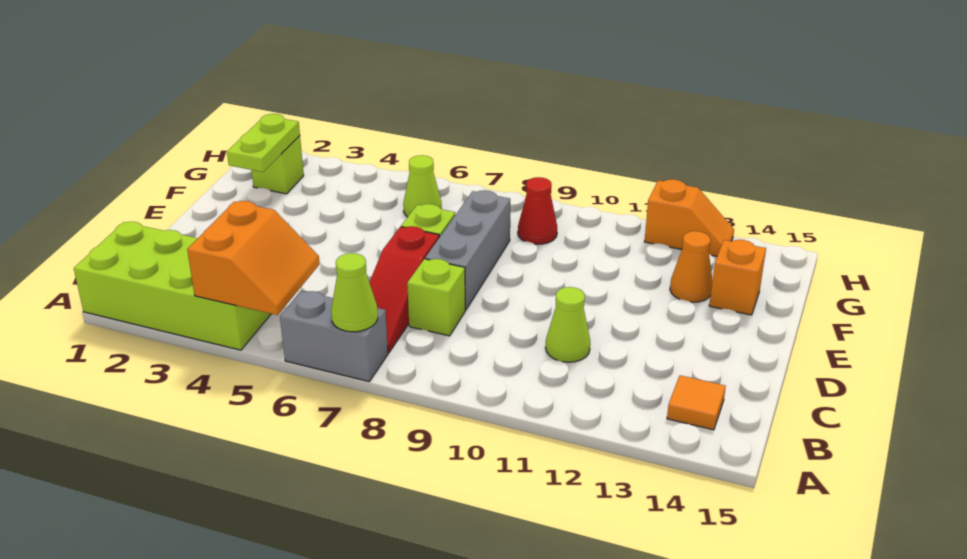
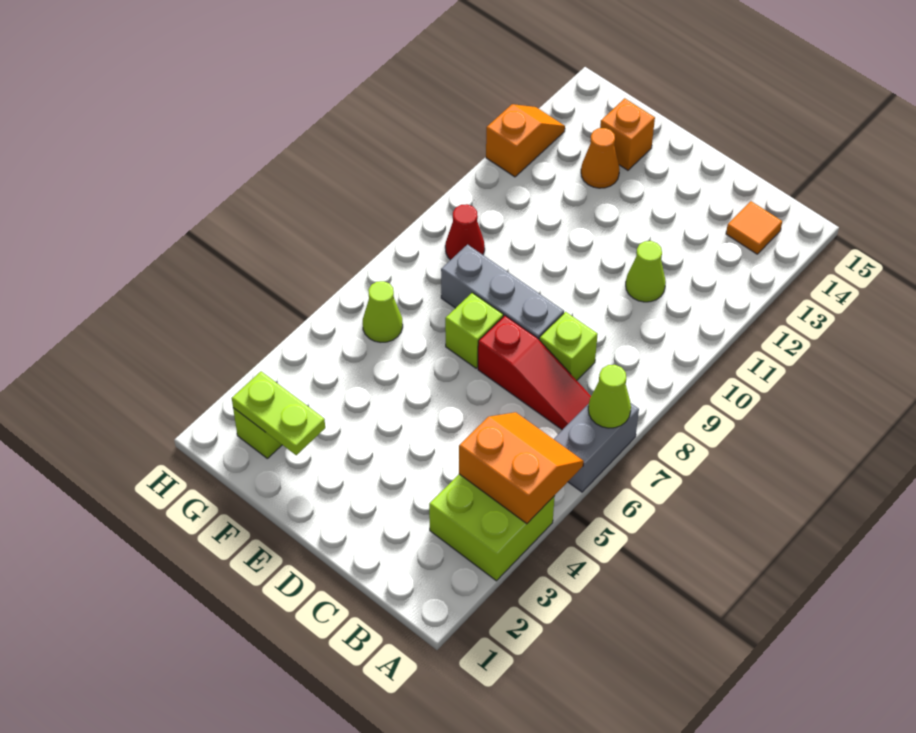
lime brick A1:B4 level 1 -> lime brick A3:B4 level 1

